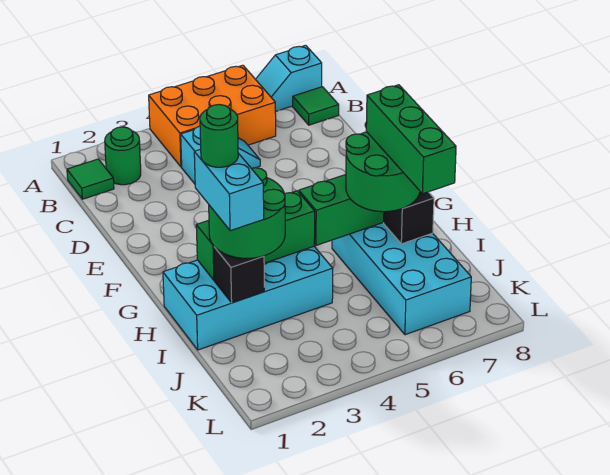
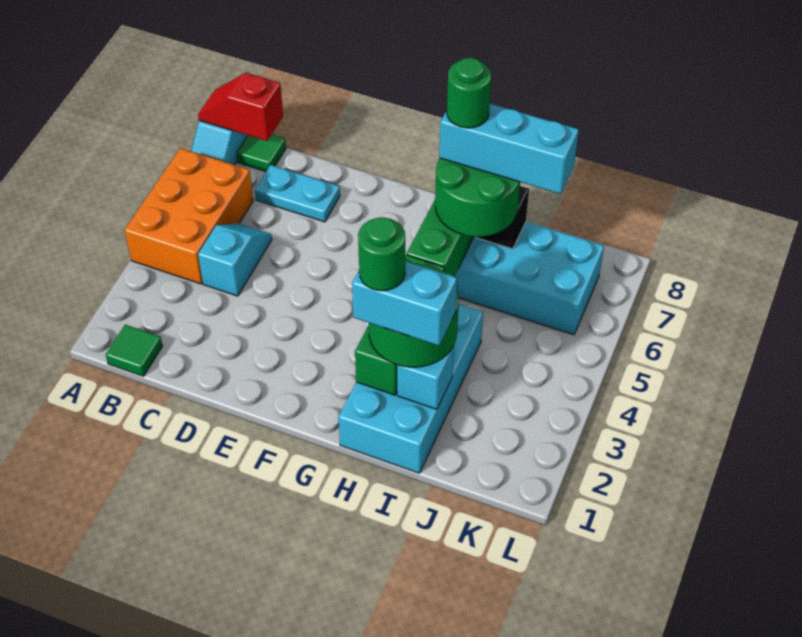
none -> red slope A8:B8 level 2 top B
green round brick B2 level 1 -> green round brick H7 level 5
none -> cyan plate C7:D7 level 1
green brick H7:J7 level 4 -> cyan brick H7:J7 level 4
black brick I2 level 2 -> cyan brick I2 level 2

